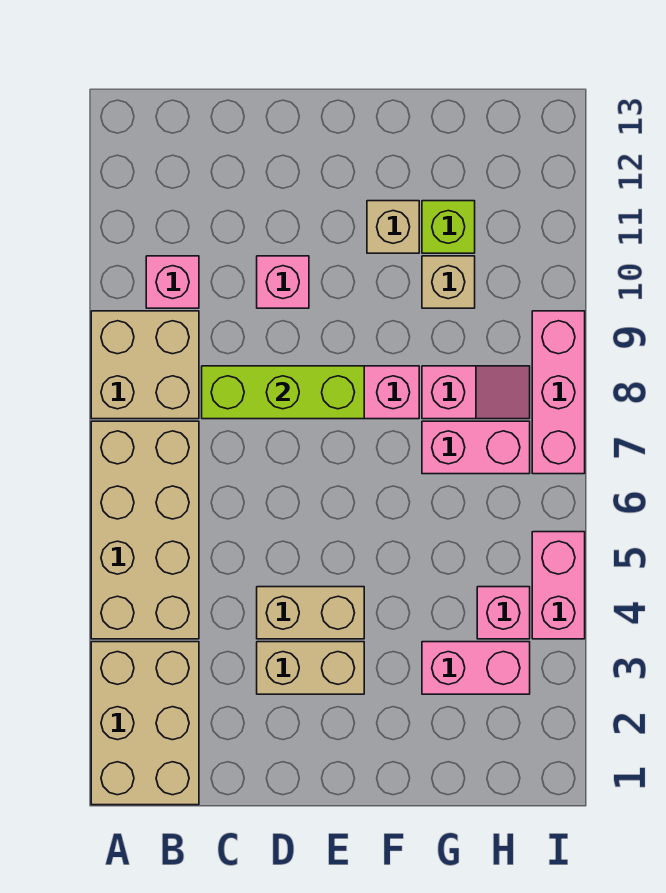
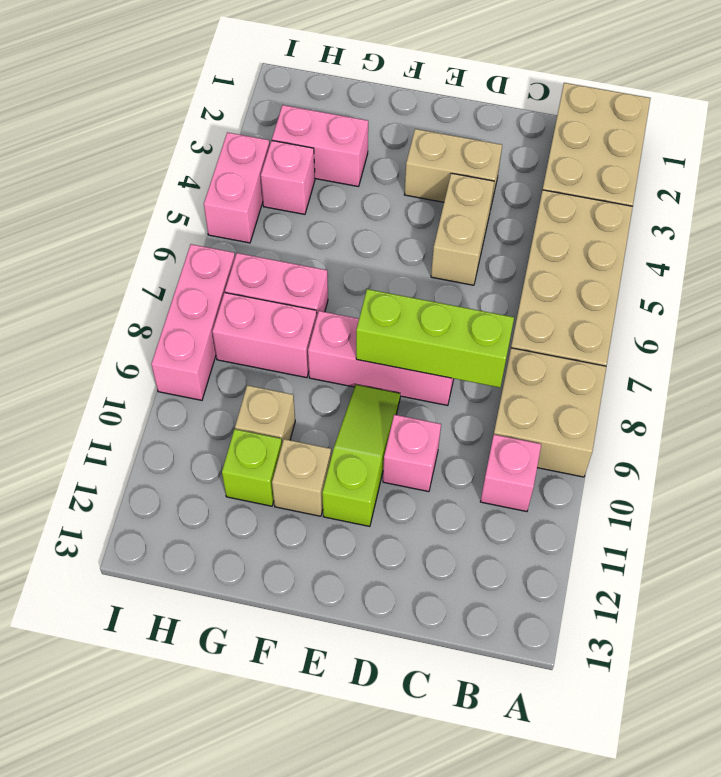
tan brick D4:E4 level 1 -> tan brick D4:D5 level 1
none -> lime slope E9:E11 level 1 top 11
pink slope G8:H8 level 1 top G -> pink brick G8:H8 level 1

